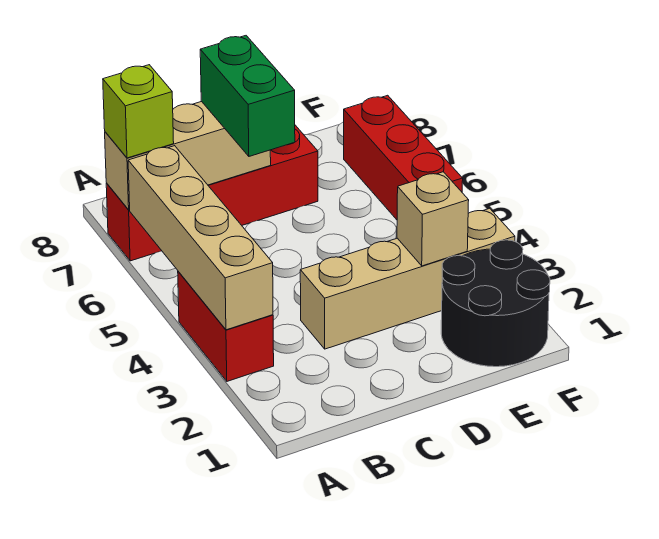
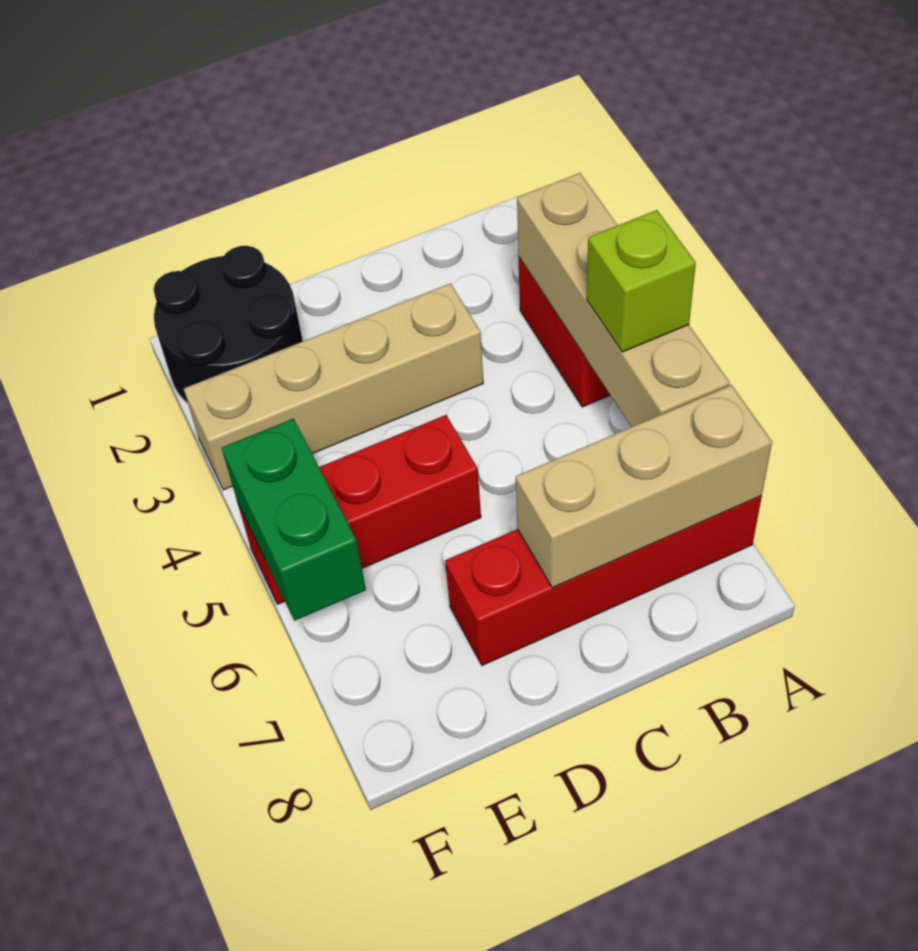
lime brick A7 level 3 -> lime brick A5 level 3
green brick C6:C7 level 3 -> green brick F5:F6 level 2
tan brick E3 level 2 -> none
red brick F5:F7 level 1 -> red brick D5:F5 level 1

